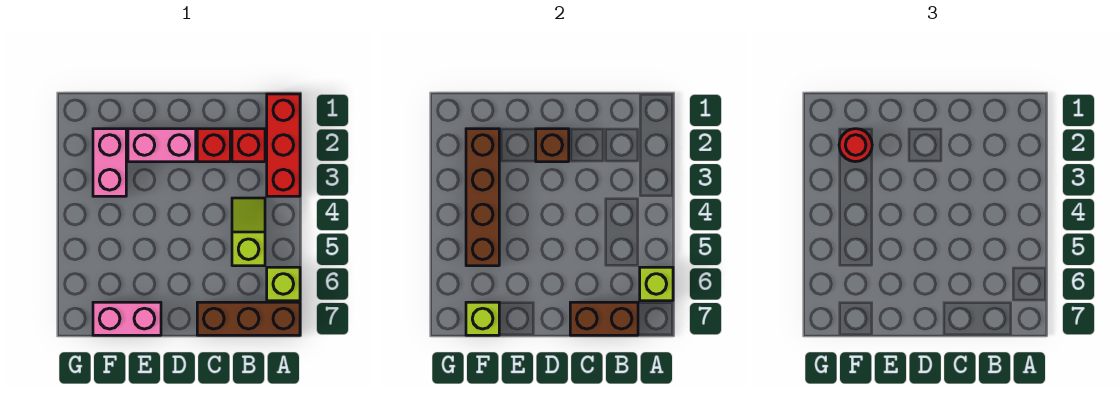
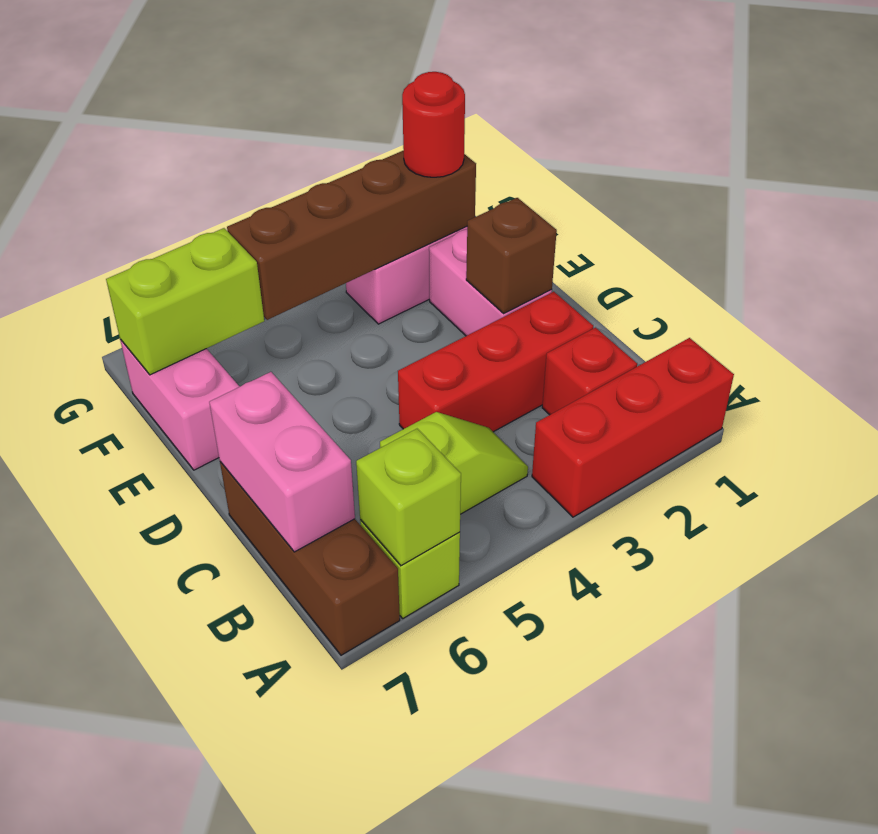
brown brick B7:C7 level 2 -> pink brick B7:C7 level 2
red brick C2 level 1 -> red brick C2:C4 level 1
lime brick F7 level 2 -> lime brick F6:F7 level 2

